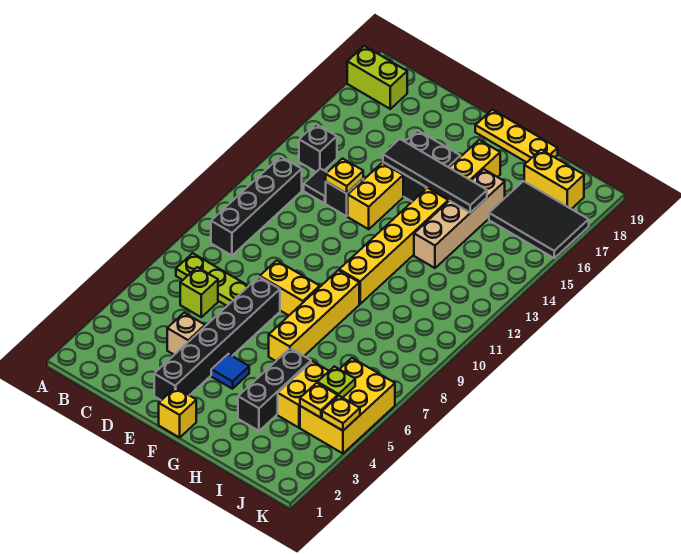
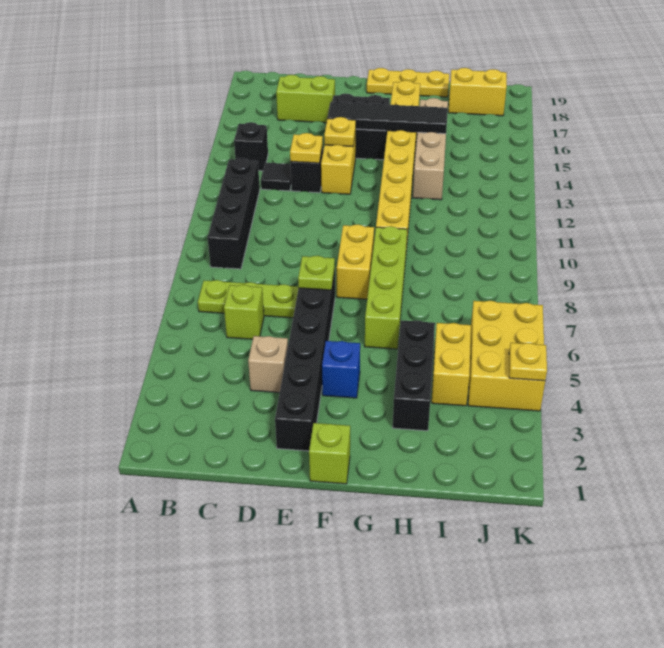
lime brick A18:B18 level 1 -> lime brick C17:D17 level 1
yellow brick E8:F8 level 1 -> yellow brick F8:F9 level 1
yellow brick F1 level 1 -> lime brick F1 level 1
blue tile F4 level 1 -> blue brick F4 level 1
yellow brick G6:G9 level 1 -> lime brick G6:G9 level 1
black tile I16:K17 level 1 -> none
yellow plate J4 level 2 -> yellow plate E14 level 2
lime plate J5 level 2 -> lime plate E7 level 2

